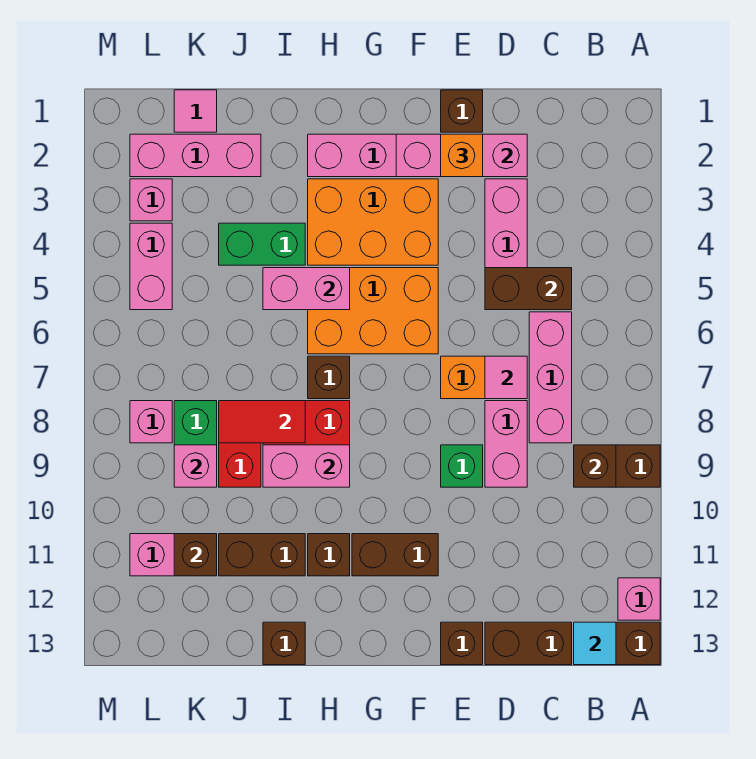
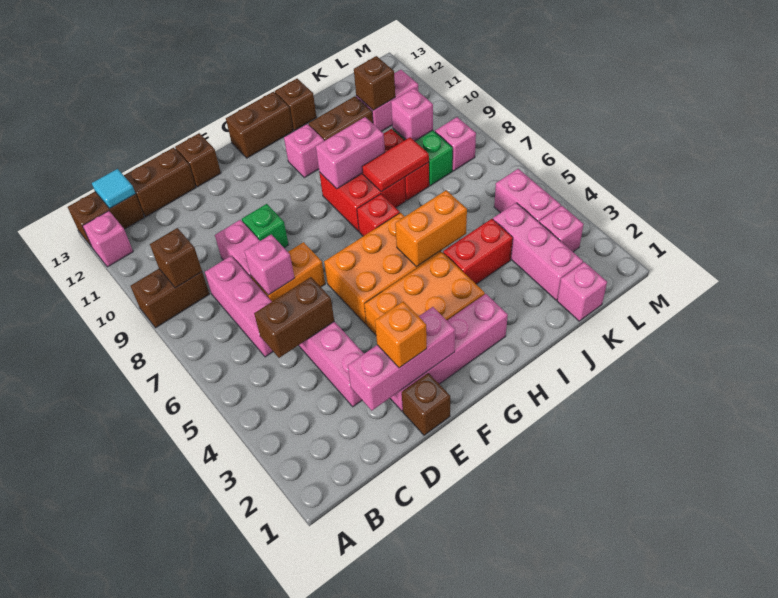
pink tile D7 level 2 -> pink brick D7 level 2
brown brick F11:G11 level 1 -> brown brick G13:H13 level 1
pink brick H5:I5 level 2 -> orange brick H5:I5 level 2
brown brick H7 level 1 -> red brick H7 level 1
brown brick H11 level 1 -> pink brick H11 level 1
green brick I4:J4 level 1 -> red brick I4:J4 level 1
pink brick J2:L2 level 1 -> pink brick K2:K4 level 1
pink tile K1 level 1 -> pink brick K1 level 1

